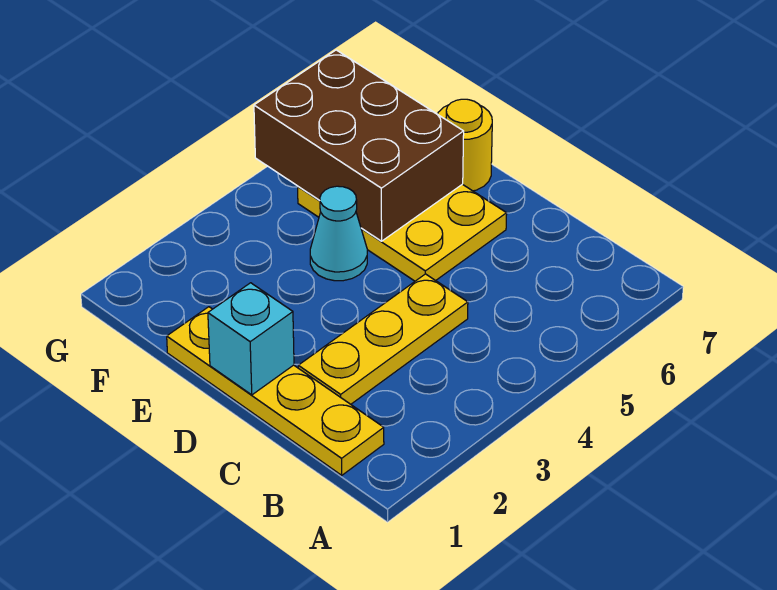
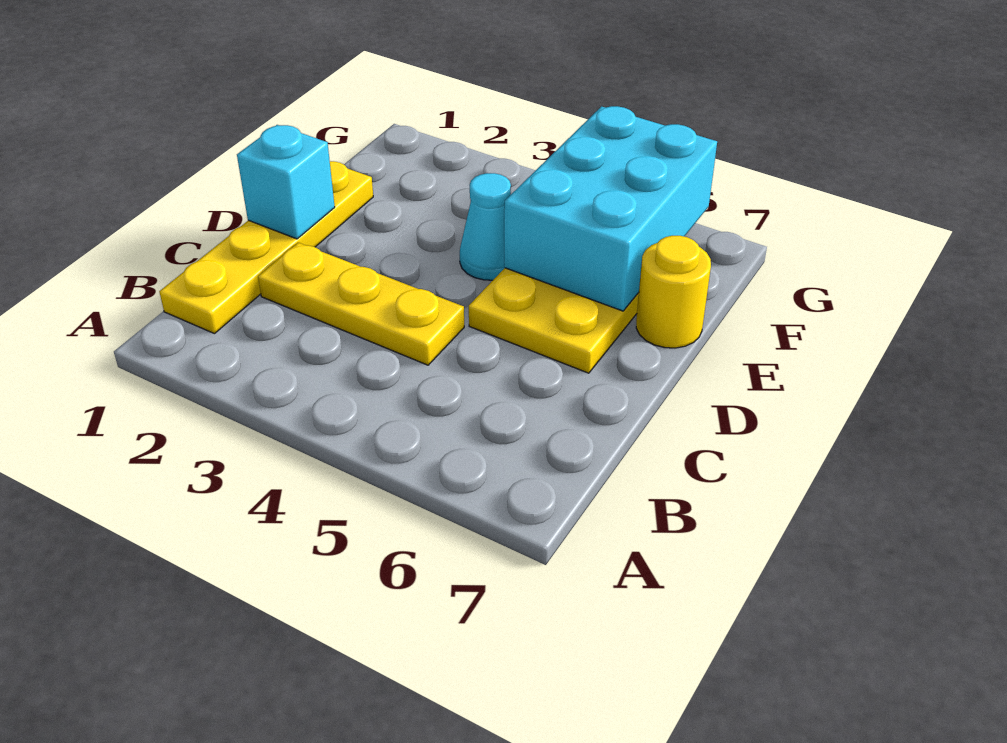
brown brick E5:G6 level 2 -> cyan brick E5:G6 level 2

